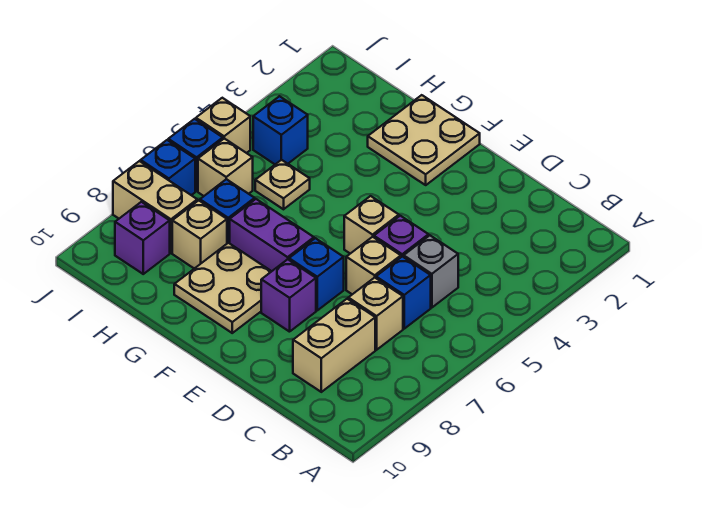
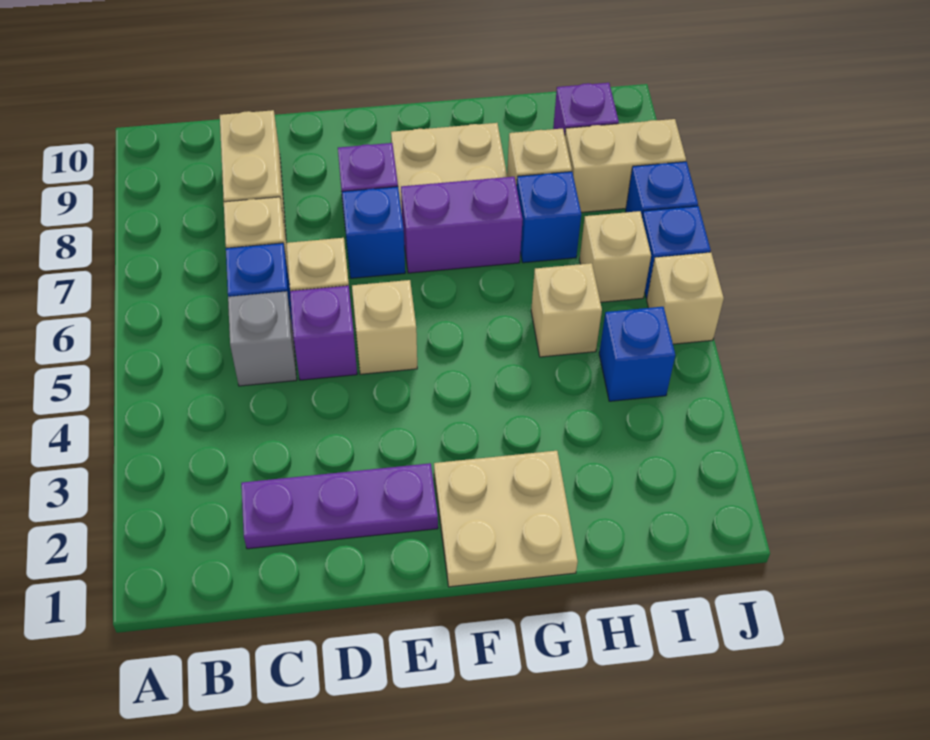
none -> purple plate C2:E2 level 1
tan plate H5 level 1 -> tan brick H5 level 1

